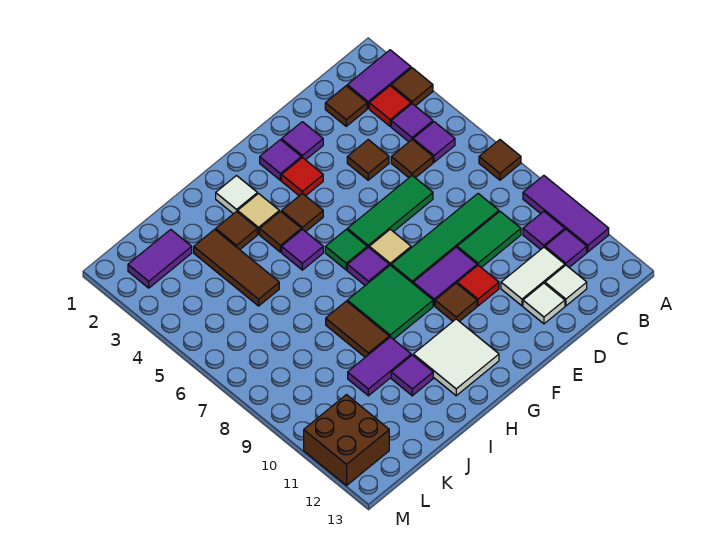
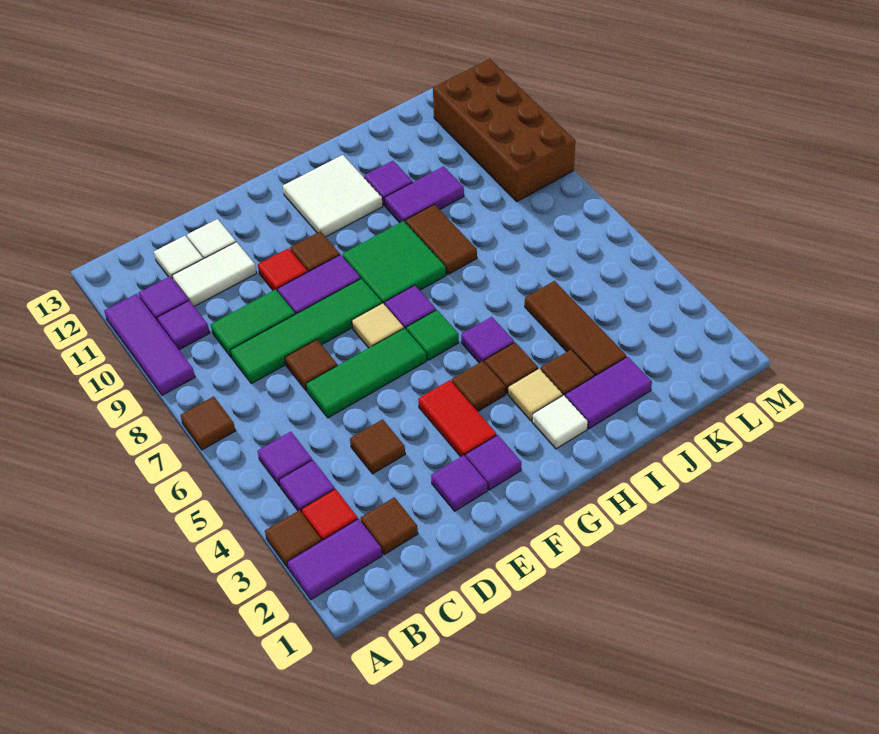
brown tile C5 level 1 -> brown tile D7 level 1
red tile F3 level 1 -> red tile F3:F4 level 1
purple tile K2:L2 level 1 -> purple tile I2:J2 level 1
brown brick L11:M12 level 1 -> brown brick L9:M12 level 1

